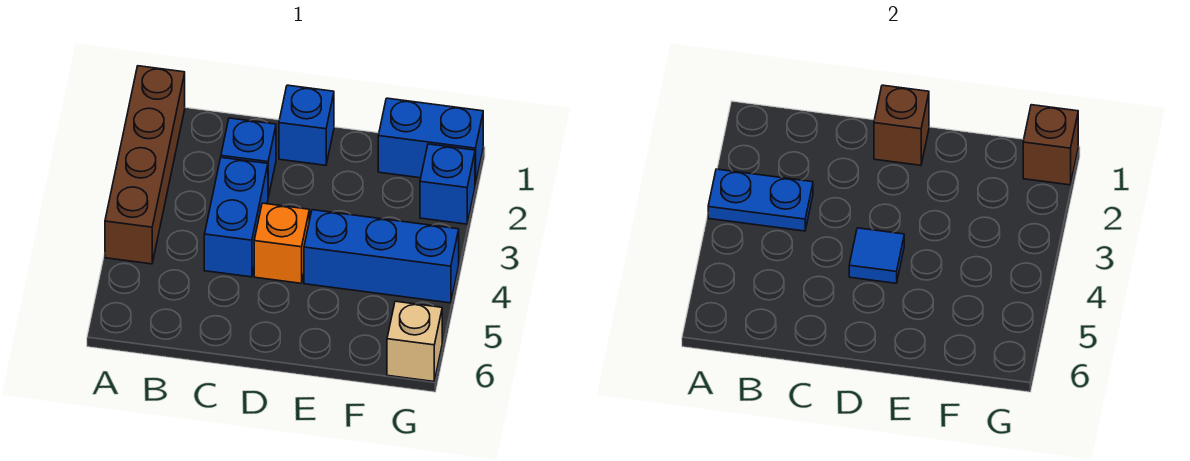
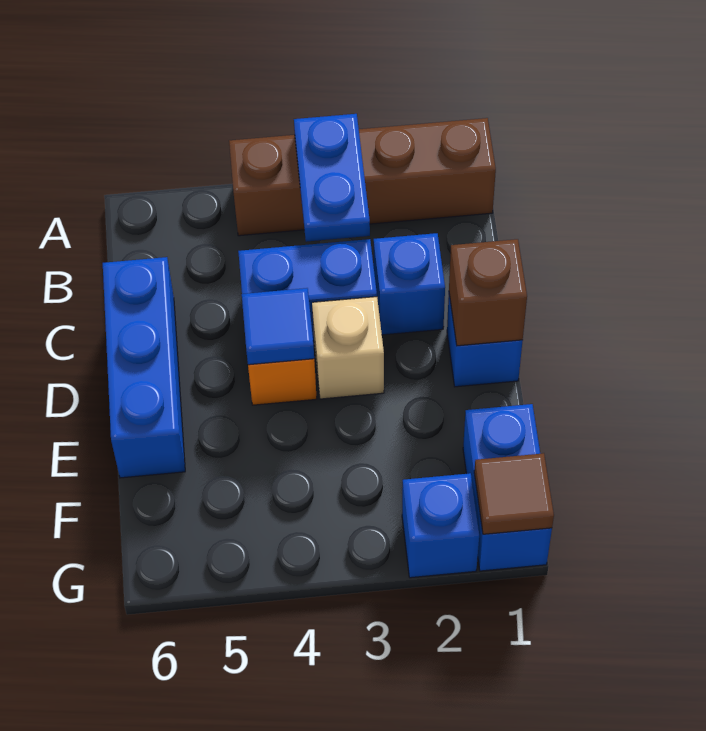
blue brick E4:G4 level 1 -> blue brick C6:E6 level 1
brown brick G1 level 2 -> brown tile G1 level 2
tan brick G6 level 1 -> tan brick D3 level 1

